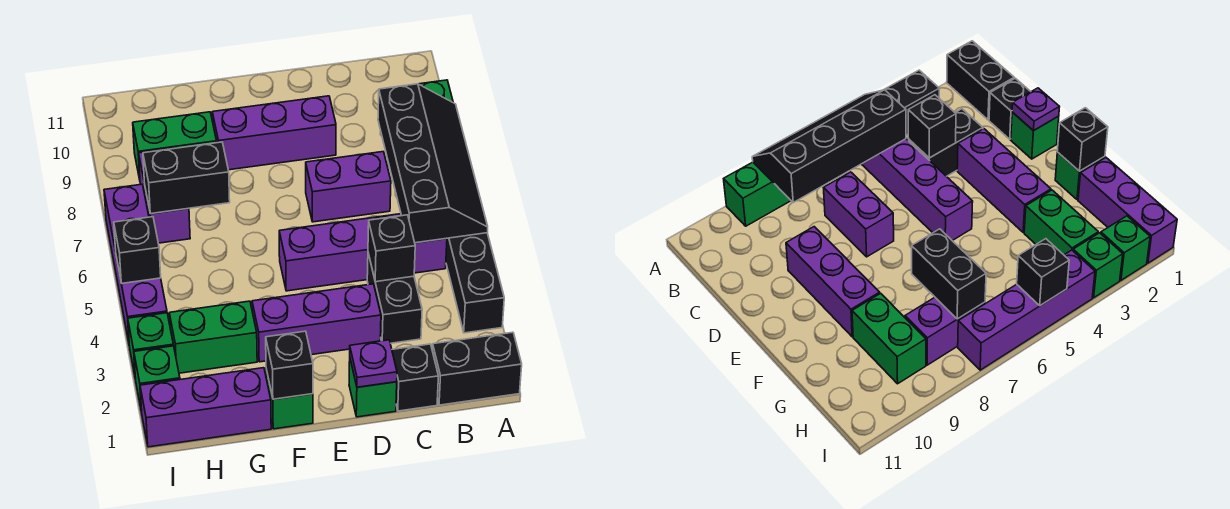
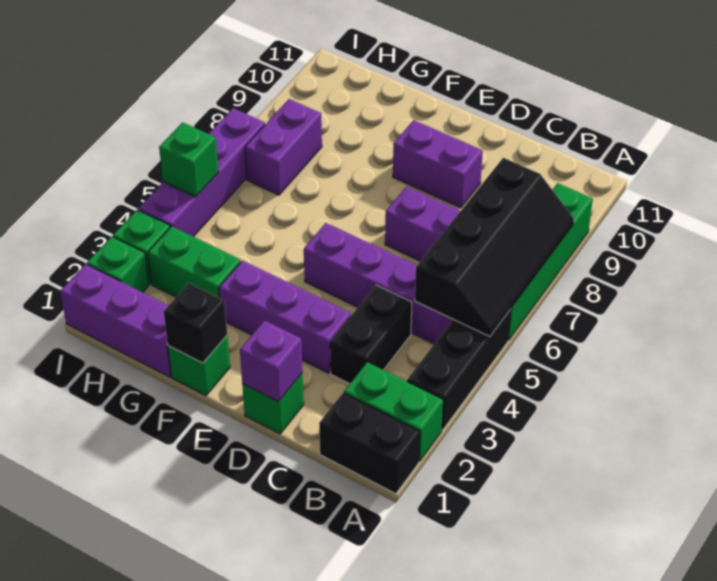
black brick C1 level 1 -> none
black brick C4 level 2 -> none
purple plate D1 level 2 -> purple brick D1 level 2
purple brick D9:F9 level 1 -> purple brick D9:E9 level 1
black brick G7:H7 level 2 -> none
green brick G9:H9 level 1 -> green brick A2:B2 level 1
black brick I5 level 2 -> green brick I5 level 2

